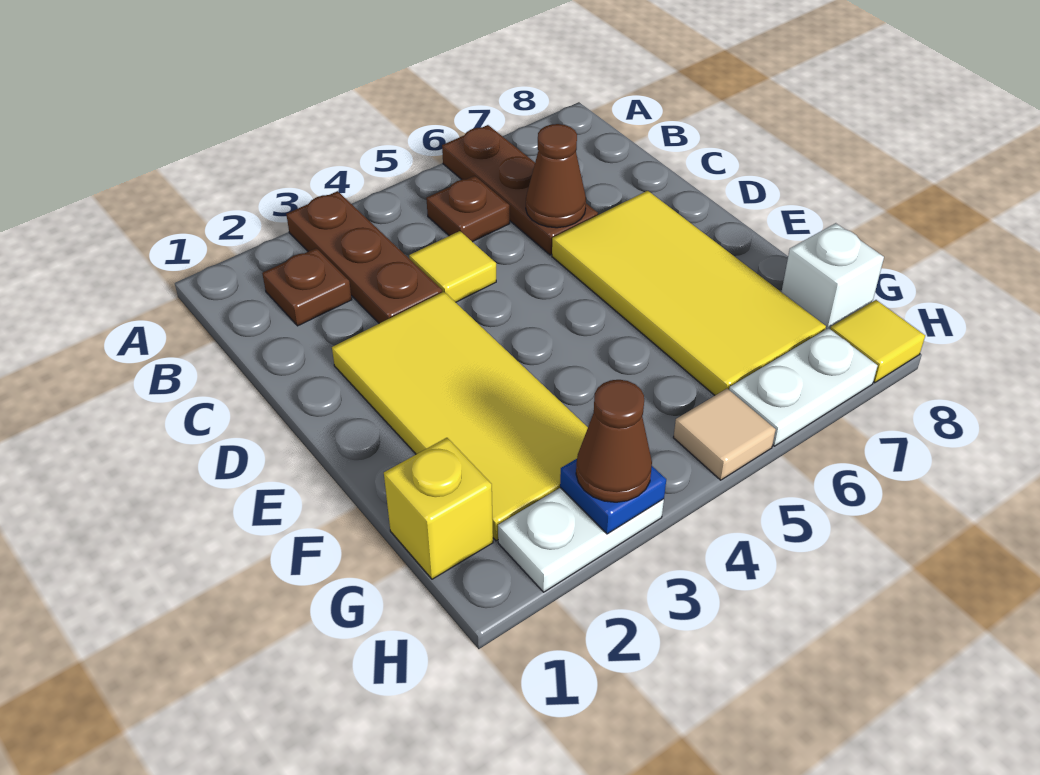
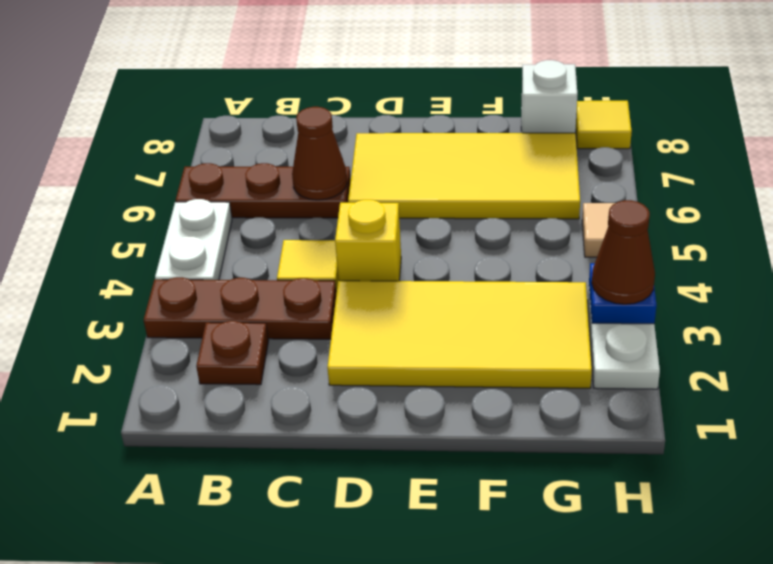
brown plate B5 level 1 -> none
yellow brick G1 level 1 -> yellow brick D4 level 1
white plate H6:H7 level 1 -> white plate A4:A5 level 1

